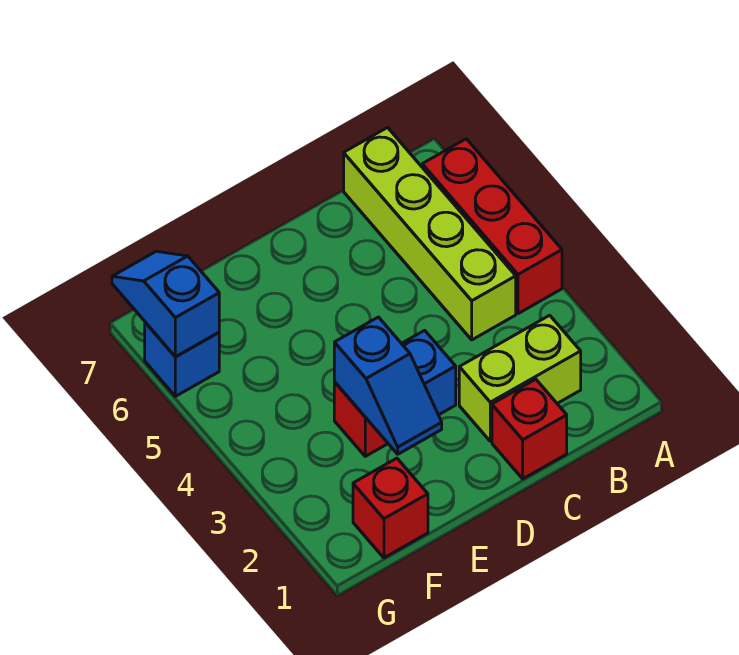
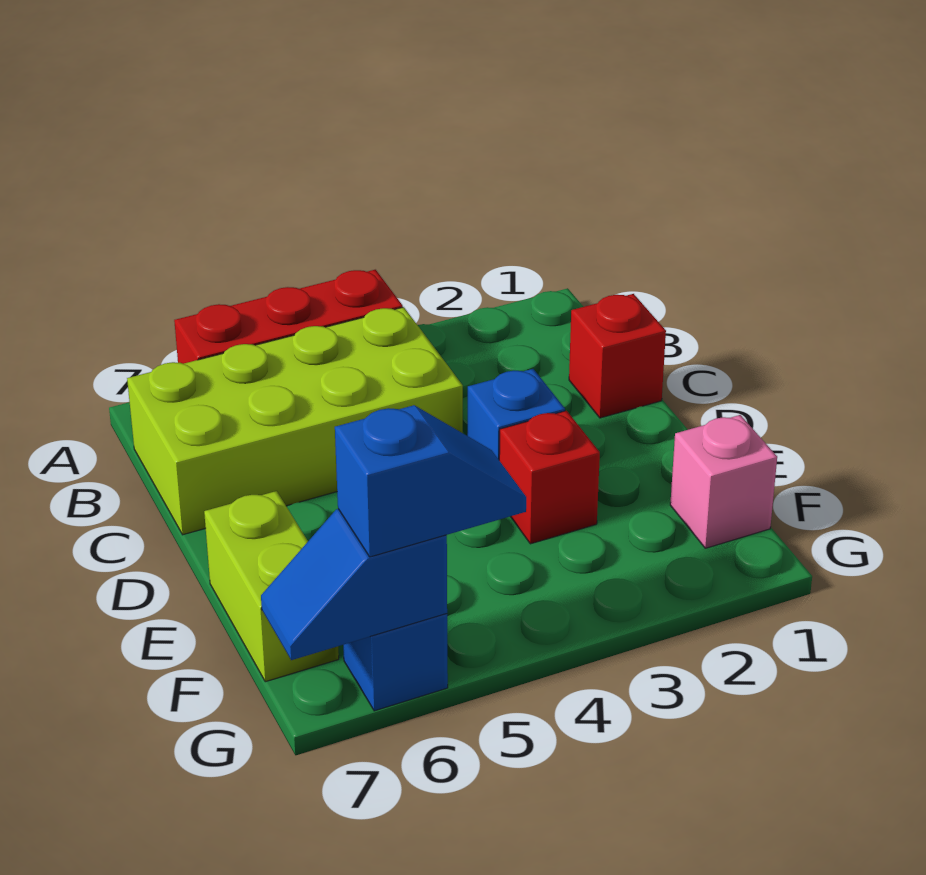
lime brick B2:C2 level 1 -> lime brick E7:F7 level 1
lime brick B4:B7 level 1 -> lime brick B4:C7 level 1
blue slope E2:E3 level 2 top 3 -> blue slope G5:G6 level 3 top 6
red brick F1 level 1 -> pink brick F1 level 1

